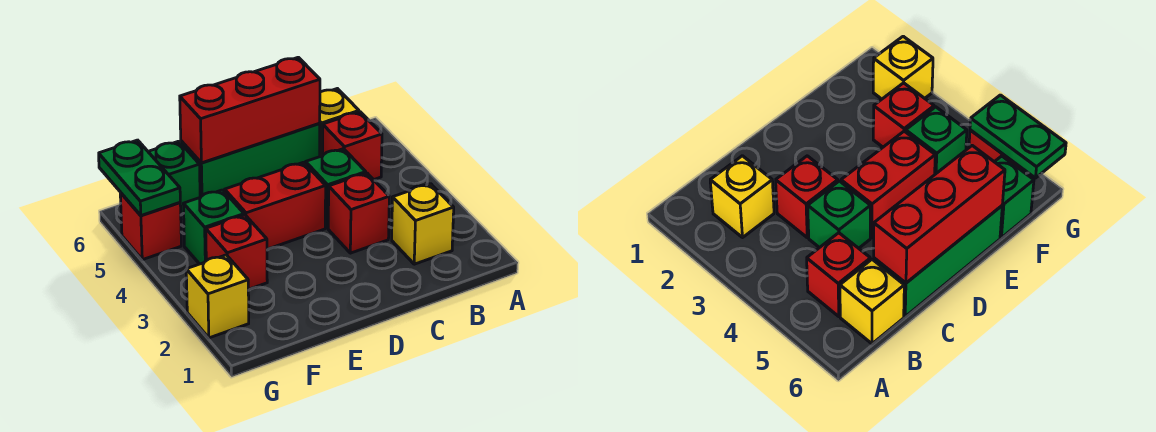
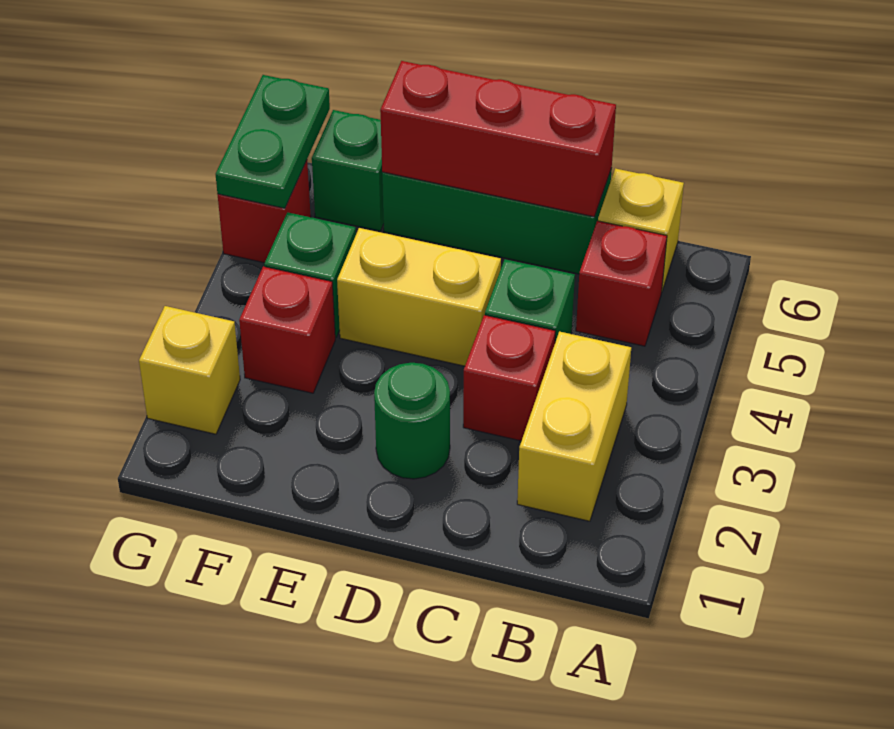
yellow brick B2 level 1 -> yellow brick B2:B3 level 1
none -> green round brick D2 level 1
red brick D4:E4 level 1 -> yellow brick D4:E4 level 1

